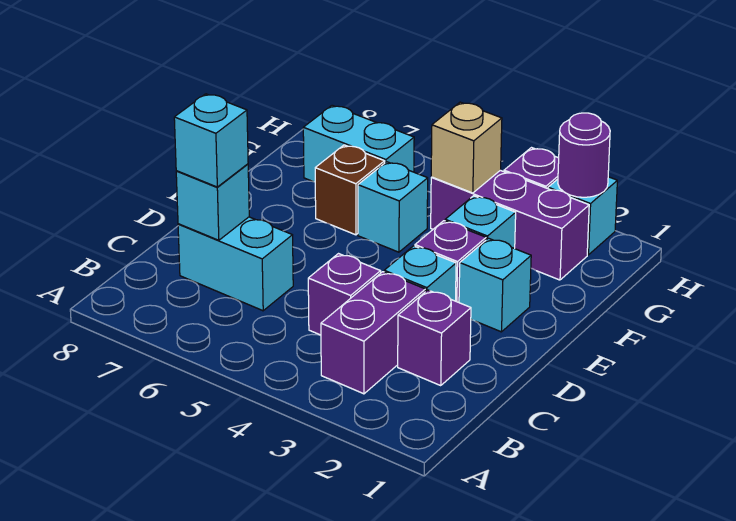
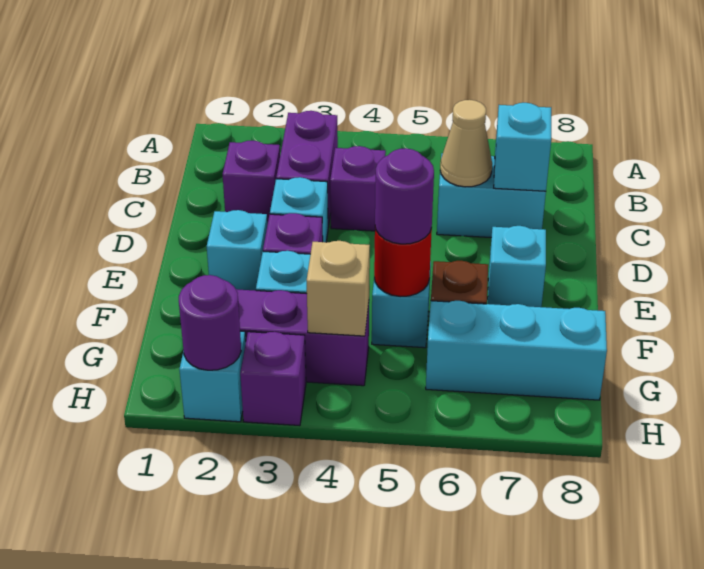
none -> tan cone C6 level 2
cyan brick C7 level 3 -> cyan brick E7 level 1
none -> red round brick F5 level 2
none -> purple round brick F5 level 3
cyan brick G6:G7 level 1 -> cyan brick G6:G8 level 1

